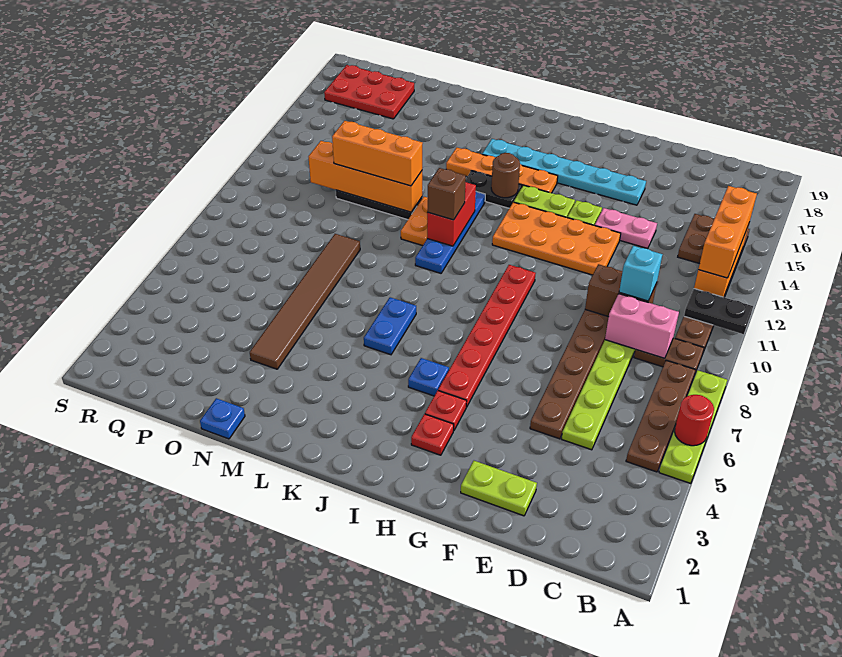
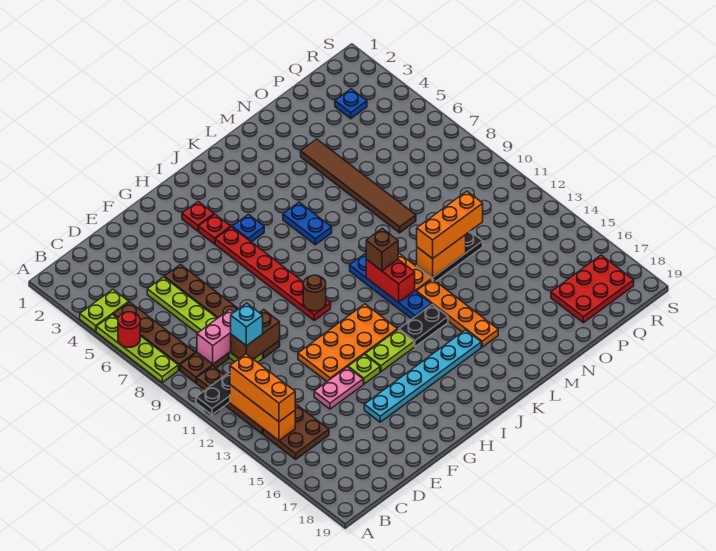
lime plate E2:F2 level 1 -> lime plate A4:B4 level 1
orange plate I15:L15 level 1 -> orange plate L13:L16 level 1
brown round brick J14 level 2 -> brown round brick H10 level 2
orange brick M12:P12 level 2 -> orange brick M12:N12 level 2
blue plate N1 level 1 -> blue plate Q3 level 1

